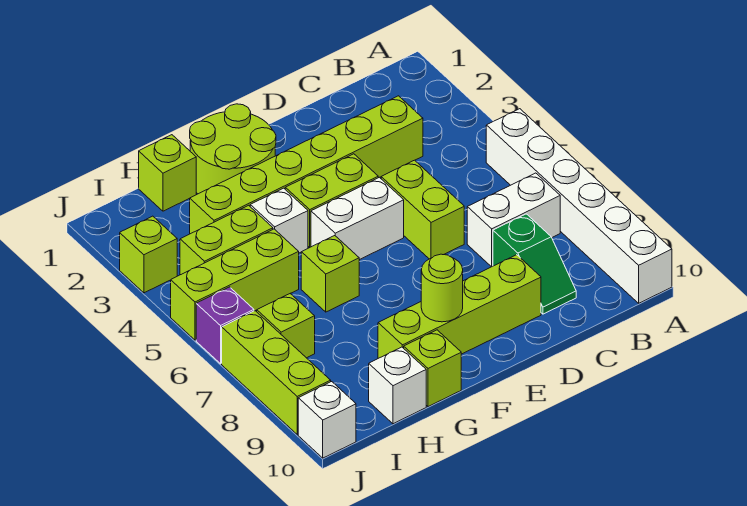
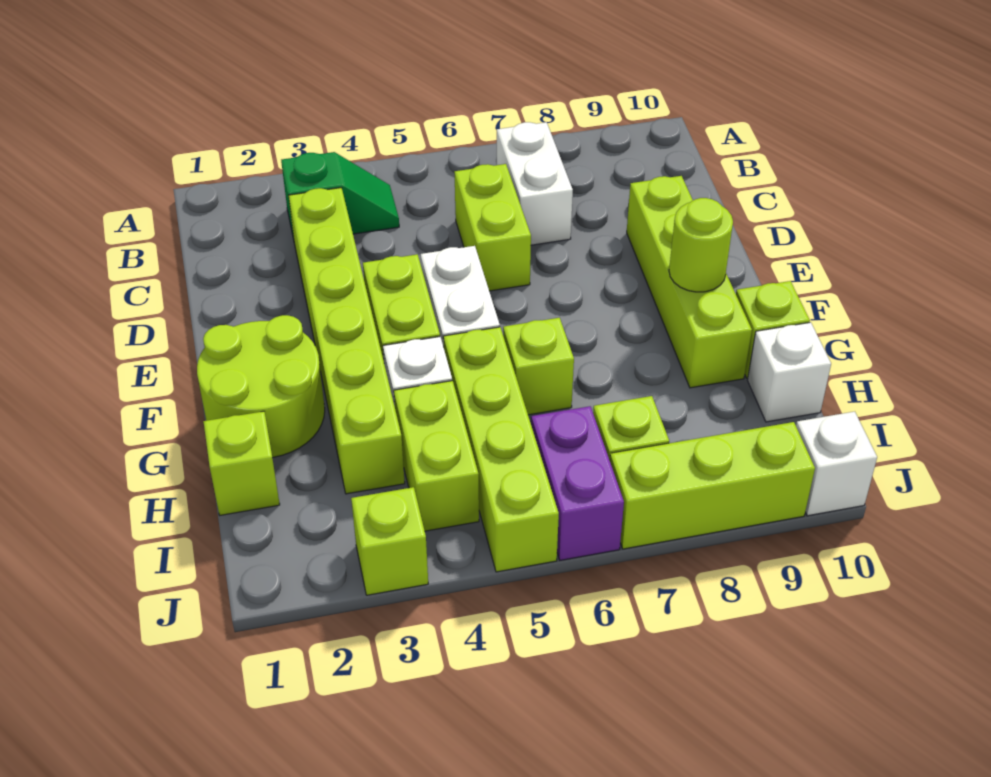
white brick A5:A10 level 1 -> none
green slope C8:C9 level 1 top 8 -> green slope B3:B4 level 1 top 3
lime brick D5:D6 level 1 -> lime brick C6:D6 level 1
lime brick H5:J5 level 1 -> lime brick G5:J5 level 1
purple brick J6 level 1 -> purple brick I6:J6 level 1

